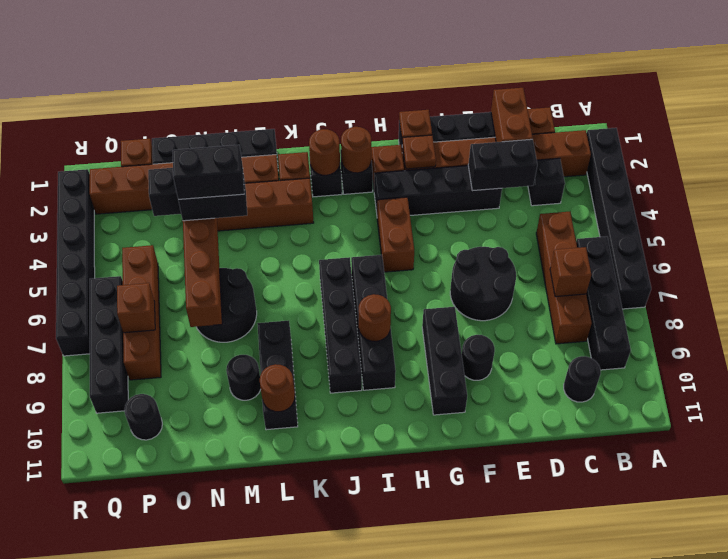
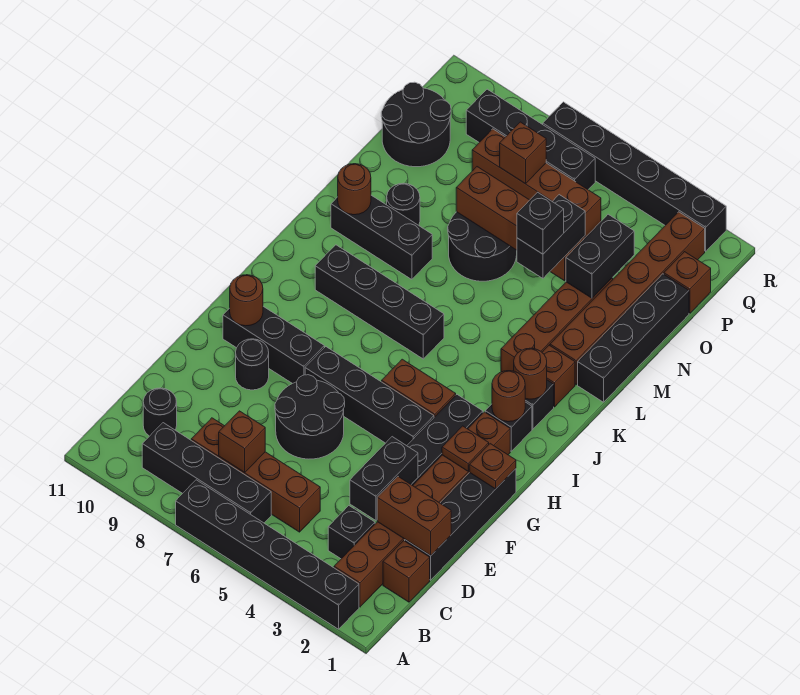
black brick I6:I9 level 1 -> black brick G4:G7 level 1
brown round brick I8 level 2 -> brown round brick G10 level 2
black brick M4:N4 level 4 -> black brick M4 level 4
black round brick P10 level 1 -> black round brick O10:P11 level 1

